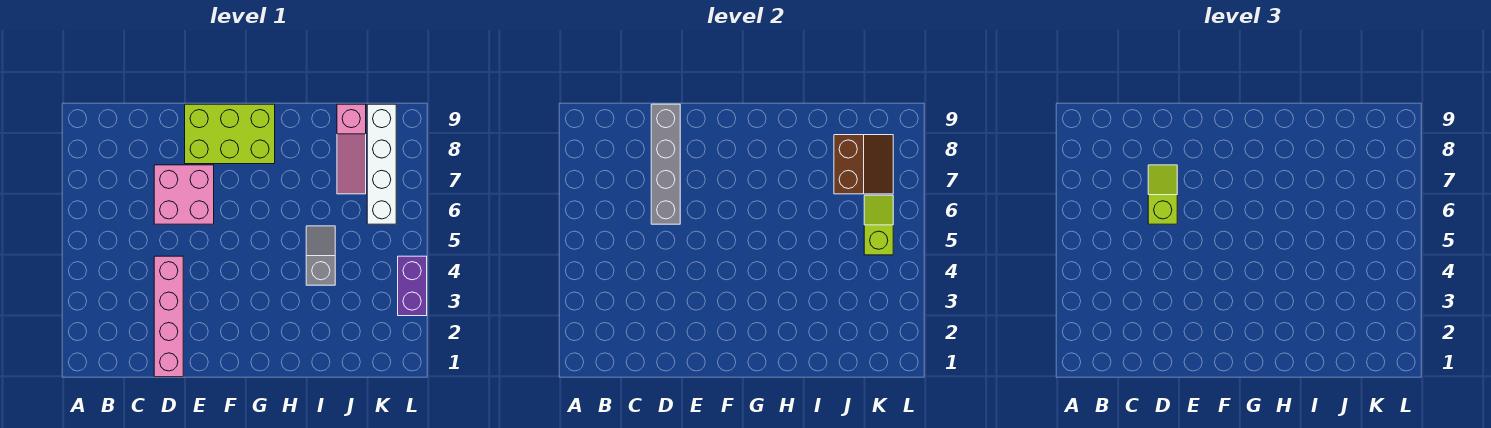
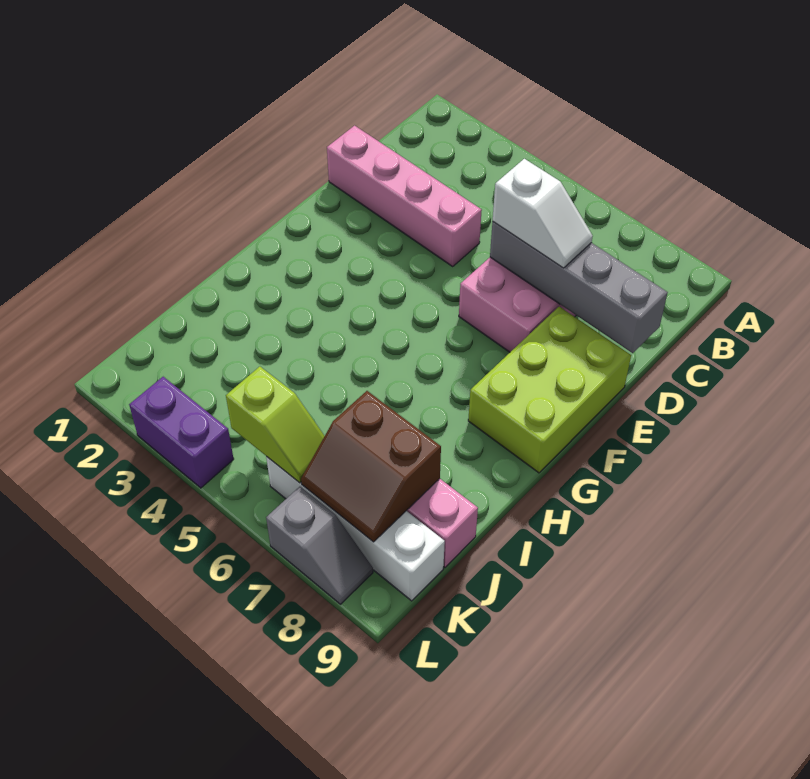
lime slope D6:D7 level 3 top 6 -> white slope D6:D7 level 3 top 6
grey slope I4:I5 level 1 top 4 -> grey slope L7:L8 level 1 top 7

